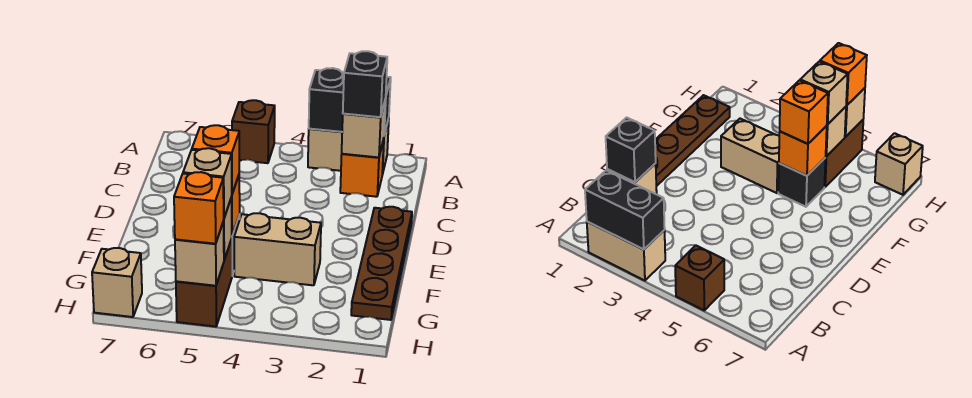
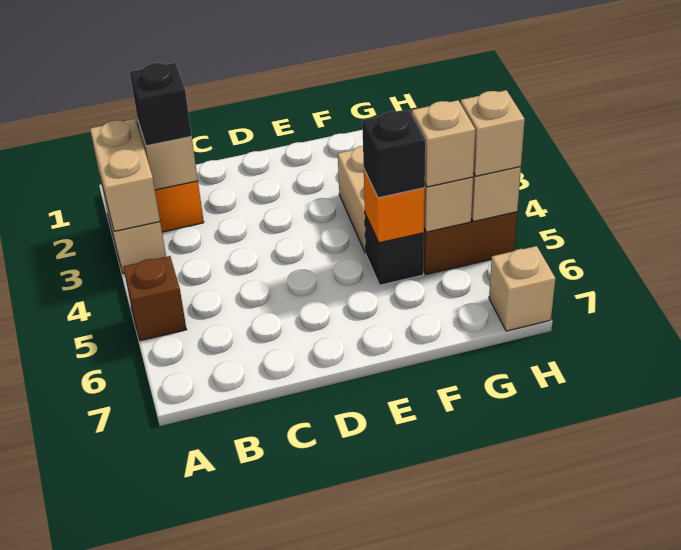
black brick A2:A3 level 2 -> tan brick A2:A3 level 2
brown plate D1:G1 level 1 -> none
orange brick F5 level 3 -> black brick F5 level 3
orange brick H5 level 3 -> tan brick H5 level 3

